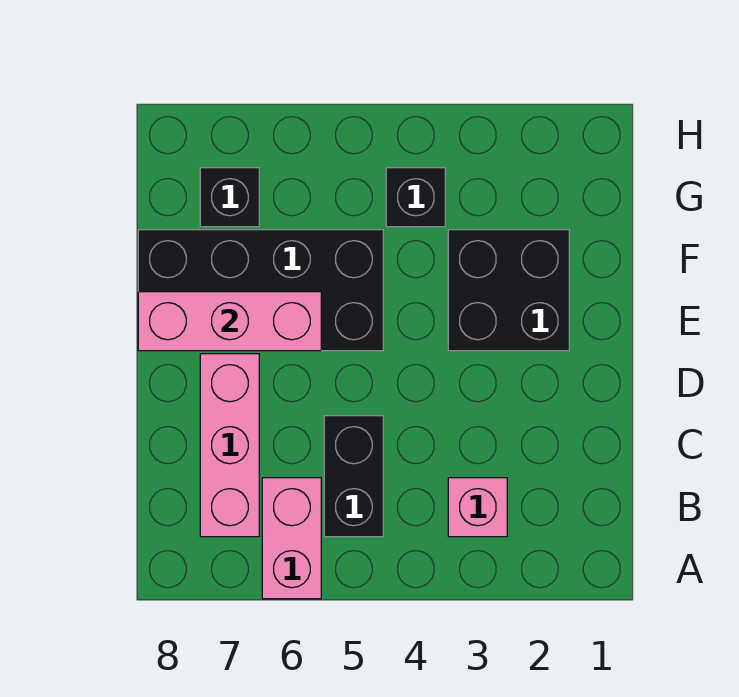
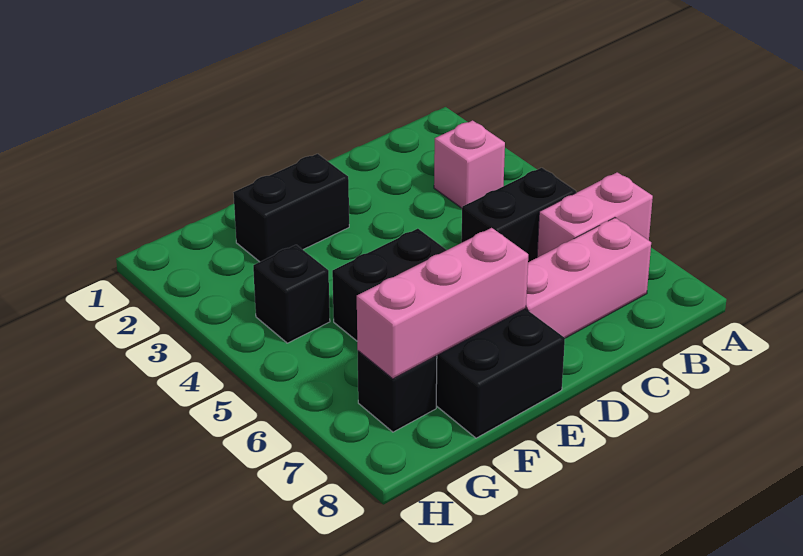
black brick E2:F3 level 1 -> black brick E2:F2 level 1
pink brick E6:E8 level 2 -> pink brick E7:G7 level 2

